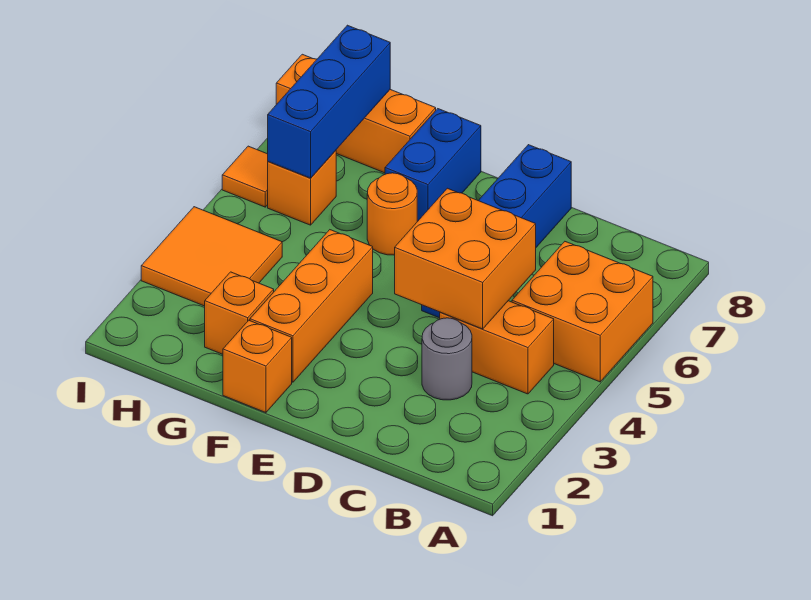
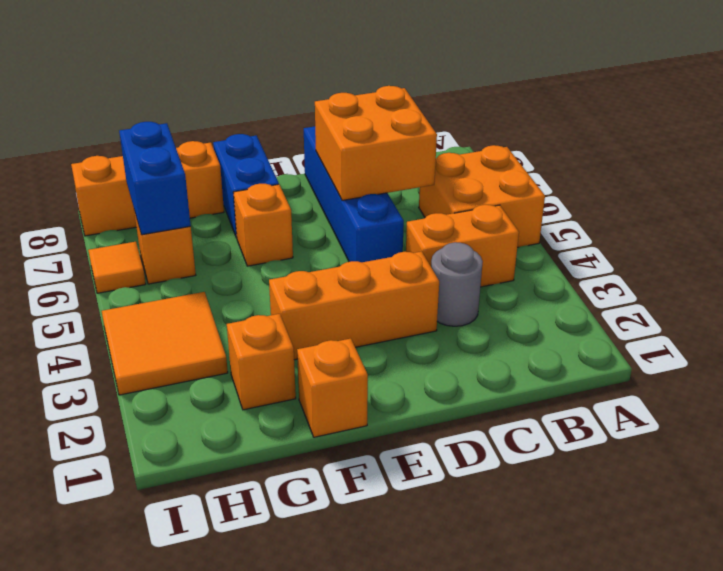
orange brick C4:D5 level 2 -> orange brick C6:D7 level 2
orange brick F2:F4 level 1 -> orange brick D3:F3 level 1
orange round brick F6 level 1 -> orange brick F6 level 1
blue brick H6:H8 level 2 -> blue brick H6:H7 level 2

